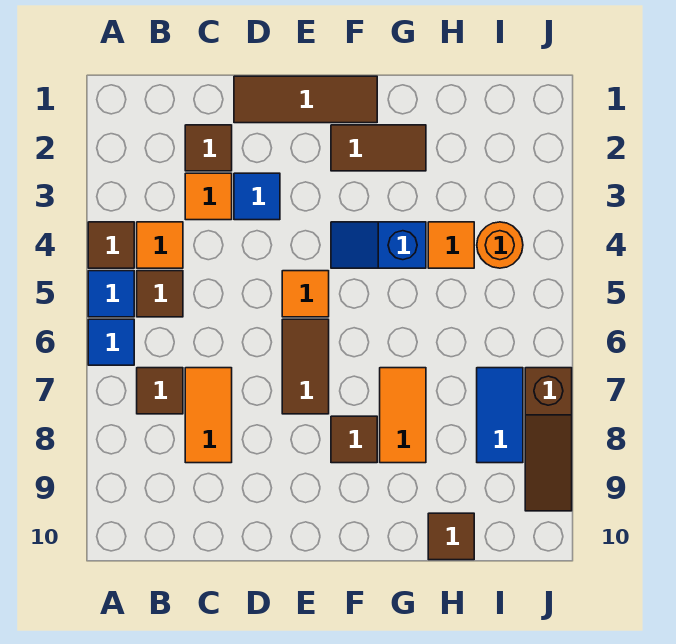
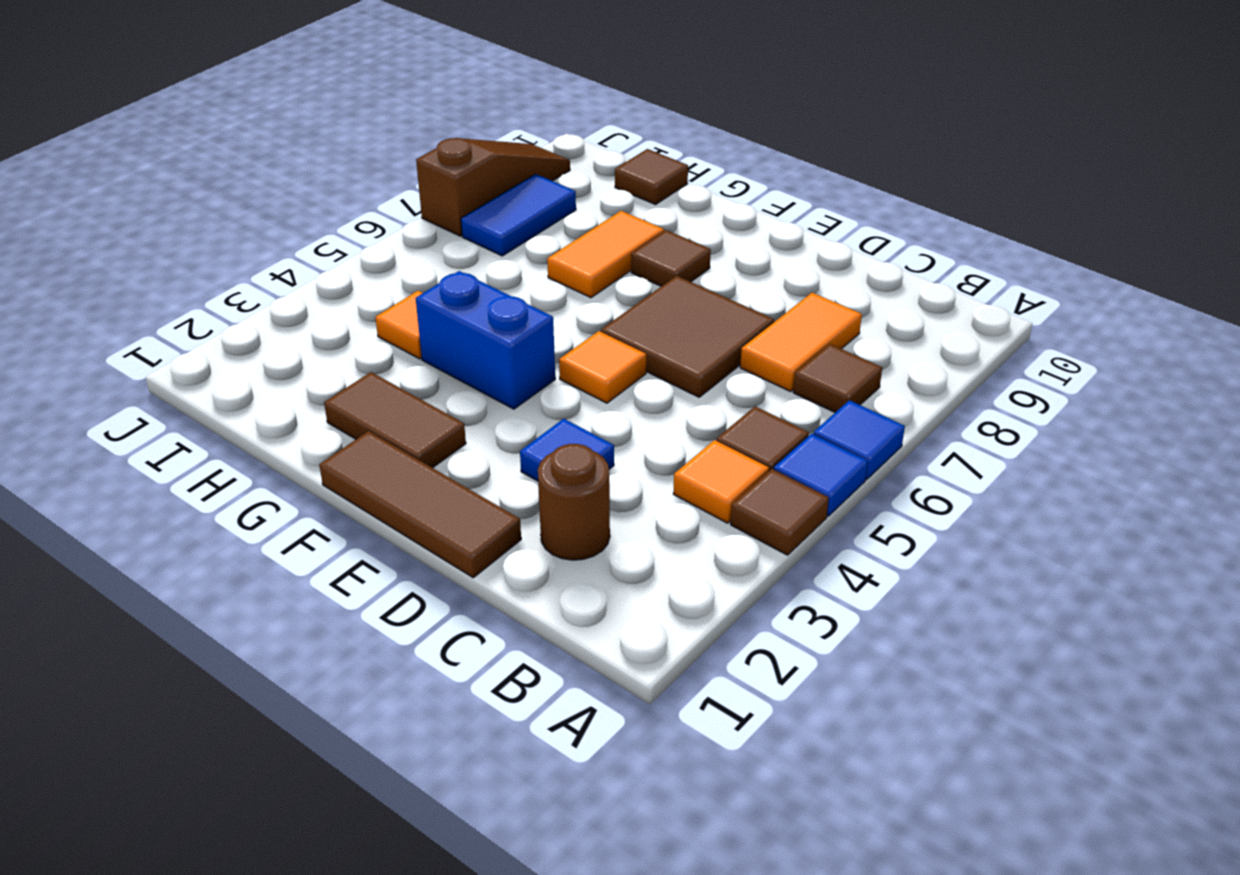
brown tile C2 level 1 -> brown round brick C2 level 1
orange tile C3 level 1 -> none
brown tile E6:E7 level 1 -> brown tile D6:E7 level 1
blue slope F4:G4 level 1 top G -> blue brick F4:G4 level 1
orange round brick I4 level 1 -> none

